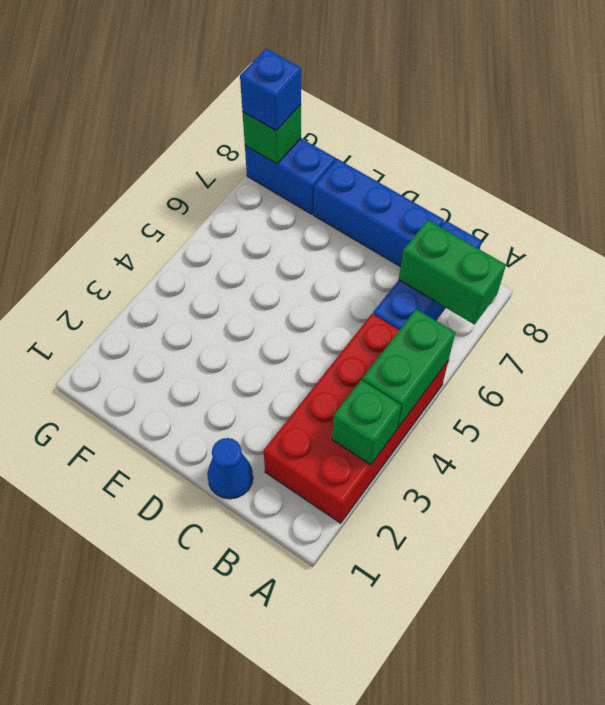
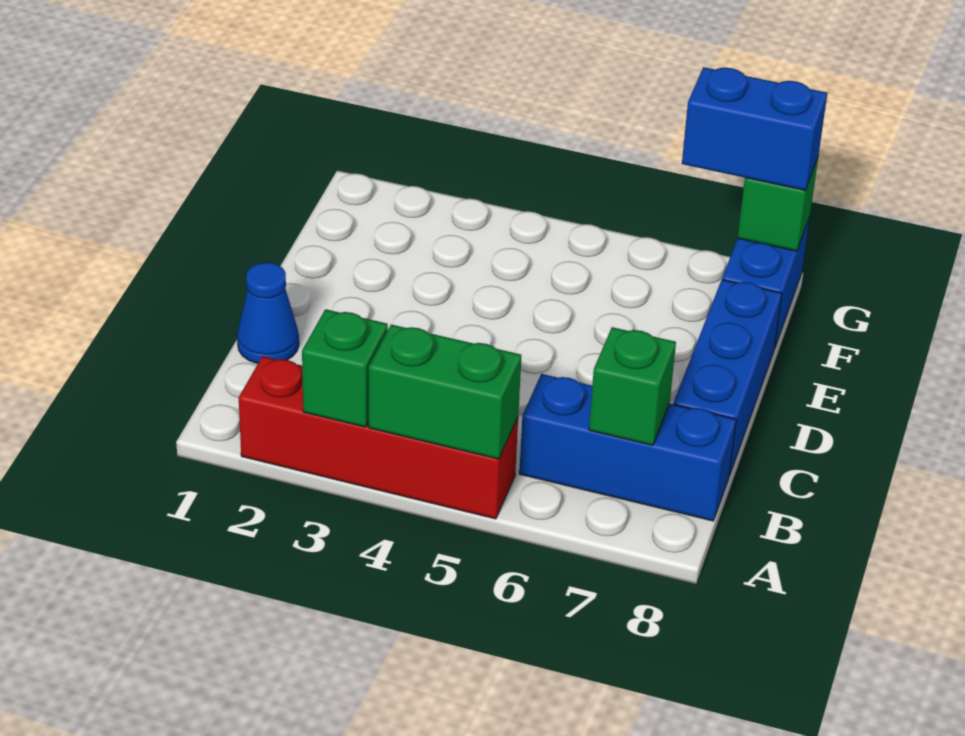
red brick A2:B5 level 1 -> red brick A2:A5 level 1
green brick A7:B7 level 2 -> green brick B7 level 2
blue brick G8 level 3 -> blue brick G7:G8 level 3

